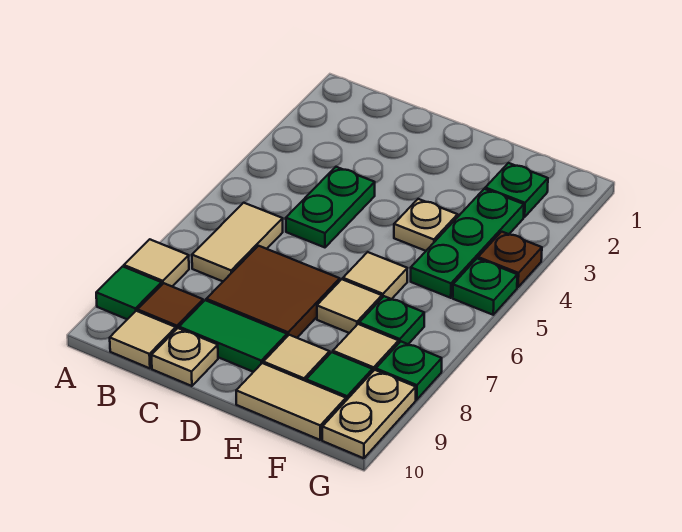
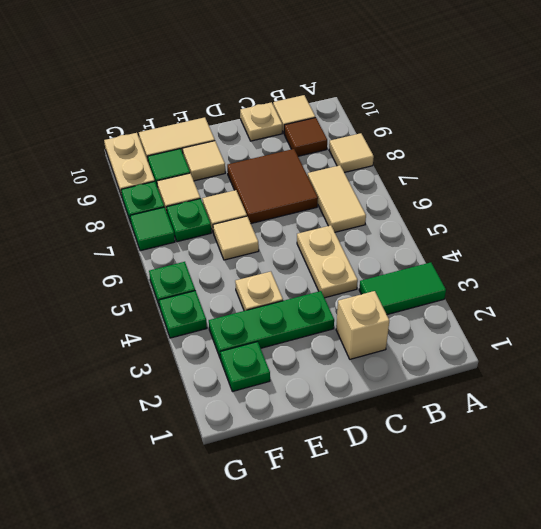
green tile A9 level 1 -> green tile G7 level 1
none -> tan brick C2 level 1
green plate C4:C5 level 1 -> tan plate C4:C5 level 1
green tile C9:D9 level 1 -> green tile A3:B3 level 1
green plate F3:F5 level 1 -> green plate D3:F3 level 1
brown plate G4 level 1 -> green plate G4 level 1

